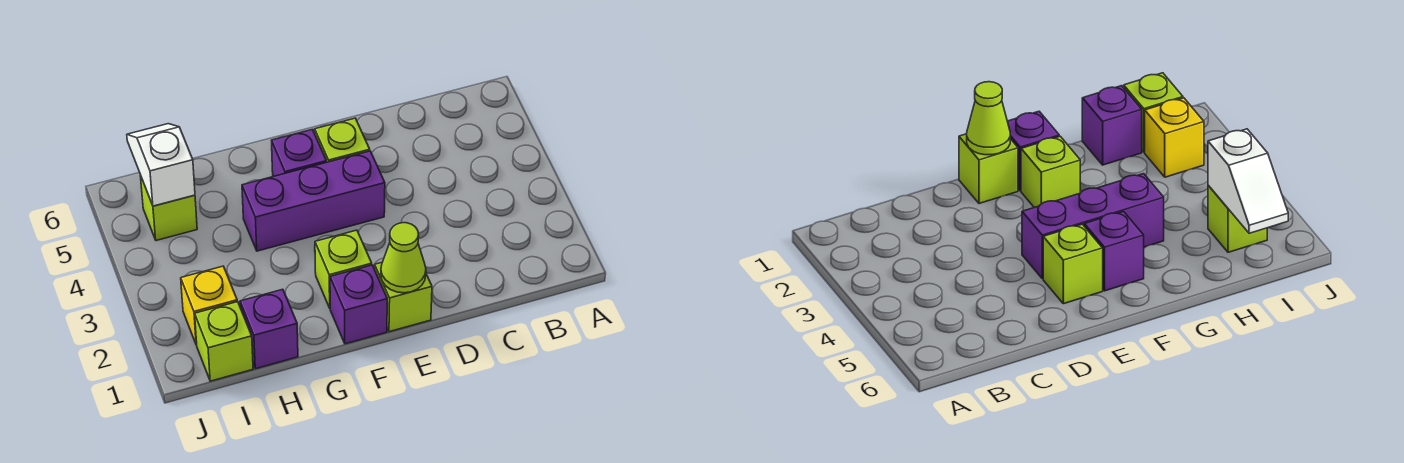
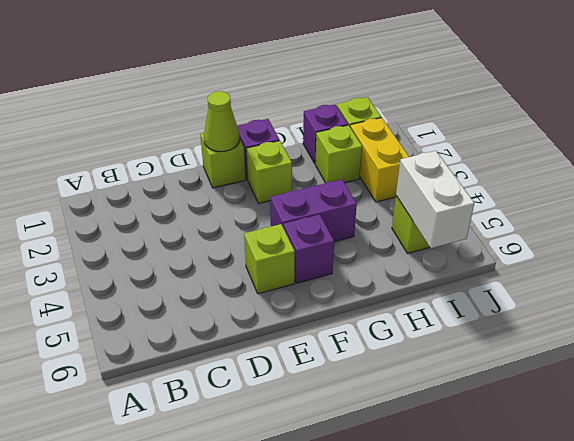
purple brick E4:G4 level 1 -> purple brick F4:G4 level 1
none -> lime brick H2 level 1
yellow brick I2 level 1 -> yellow brick I2:I3 level 1
white slope I5:I6 level 2 top 5 -> white brick I5:I6 level 2

